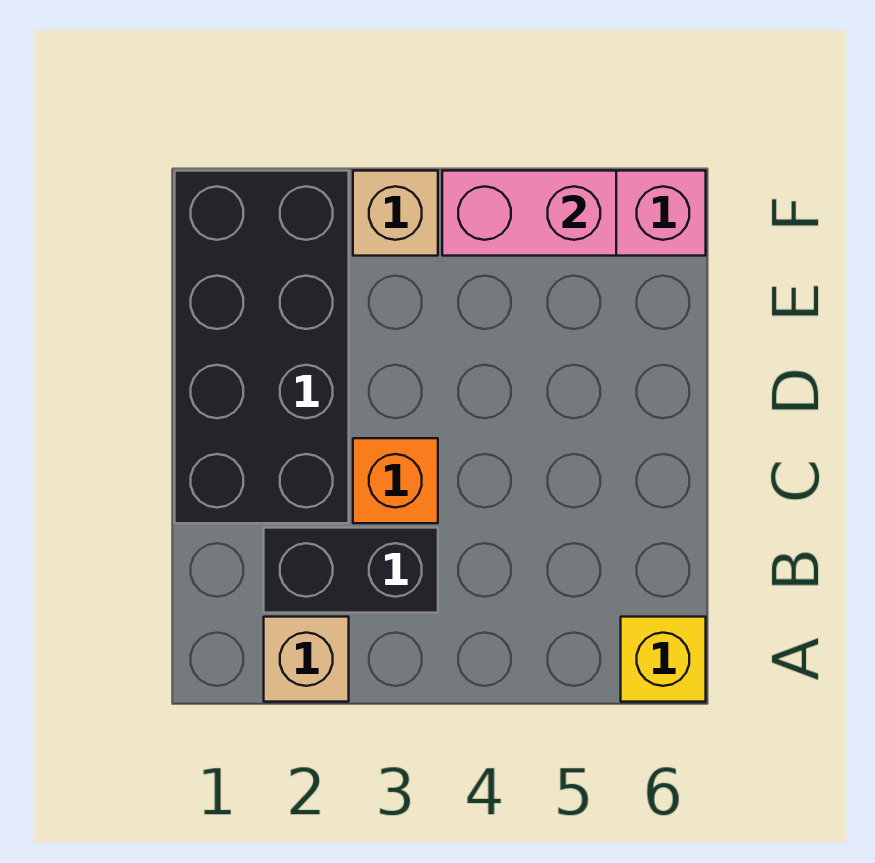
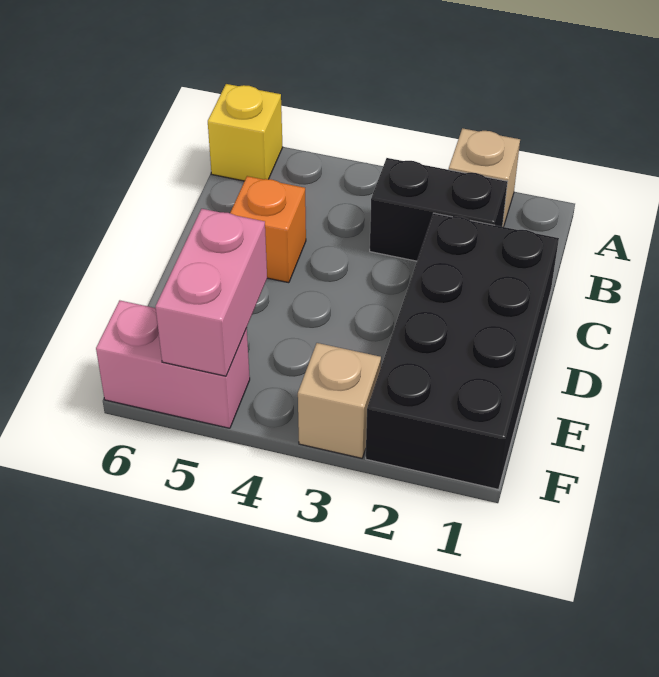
orange brick C3 level 1 -> orange brick C5 level 1
pink brick F4:F5 level 2 -> pink brick E5:F5 level 2

